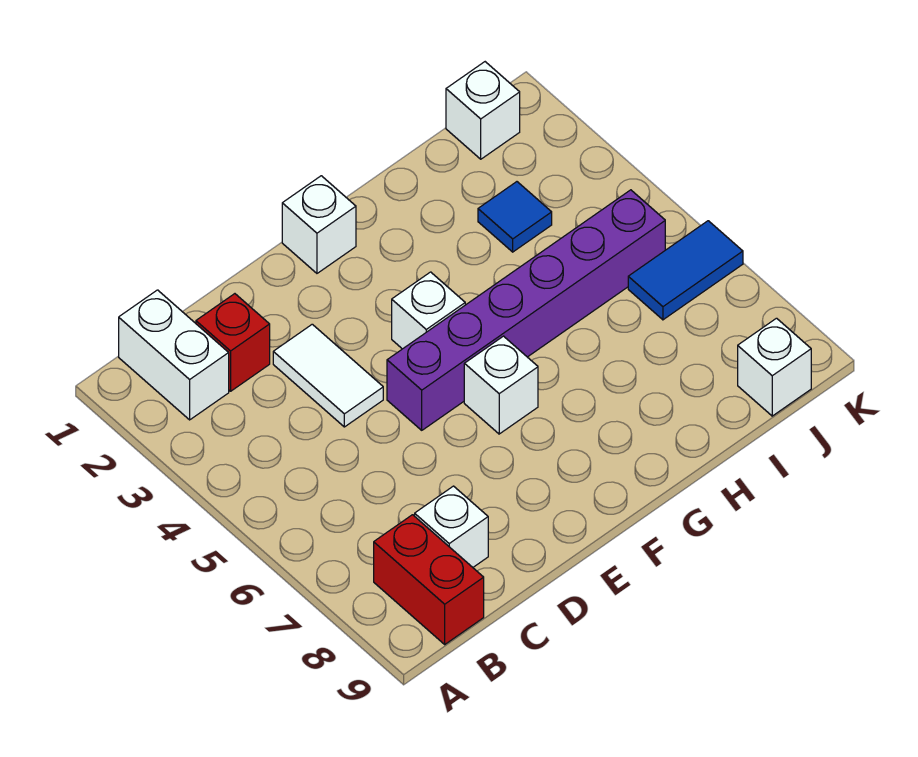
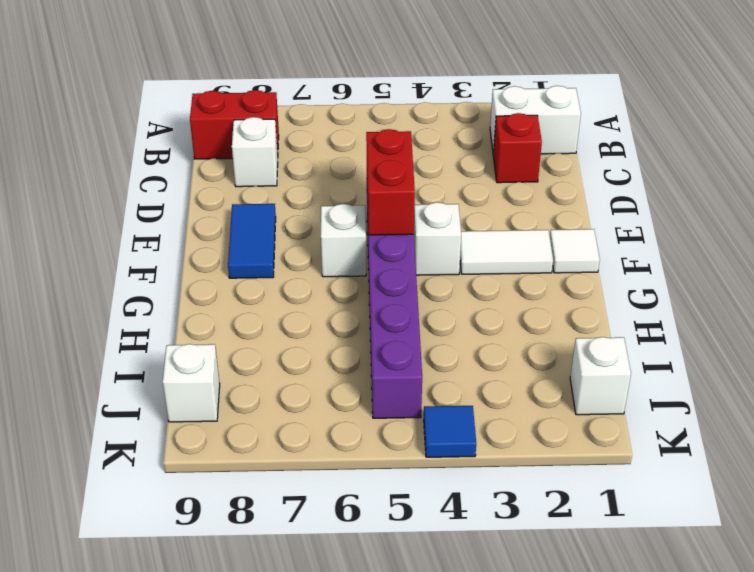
white tile D3:D4 level 1 -> white tile F2:F3 level 1
none -> red brick E5:F5 level 2
white brick F1 level 1 -> white tile F1 level 1
blue tile I3 level 1 -> blue tile K4 level 1
blue tile J6:K6 level 1 -> blue tile E8:F8 level 1

